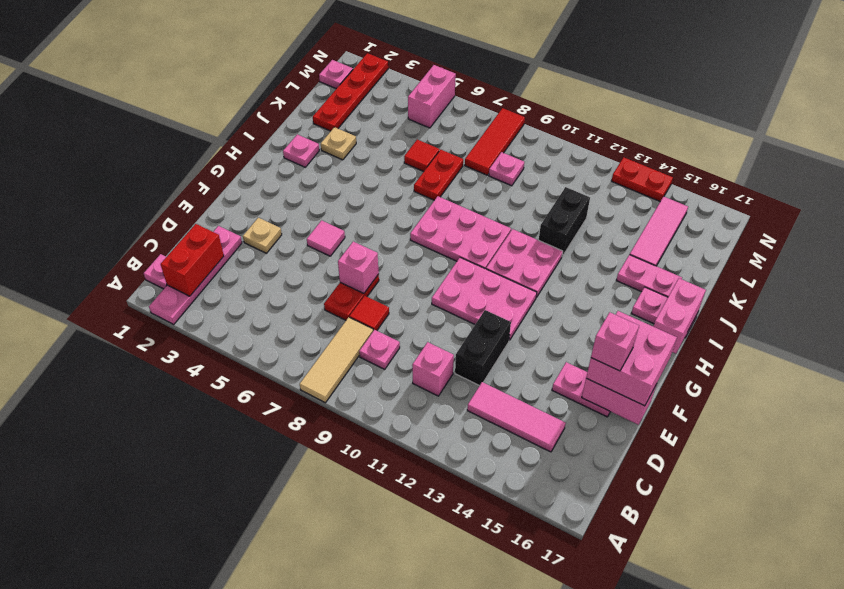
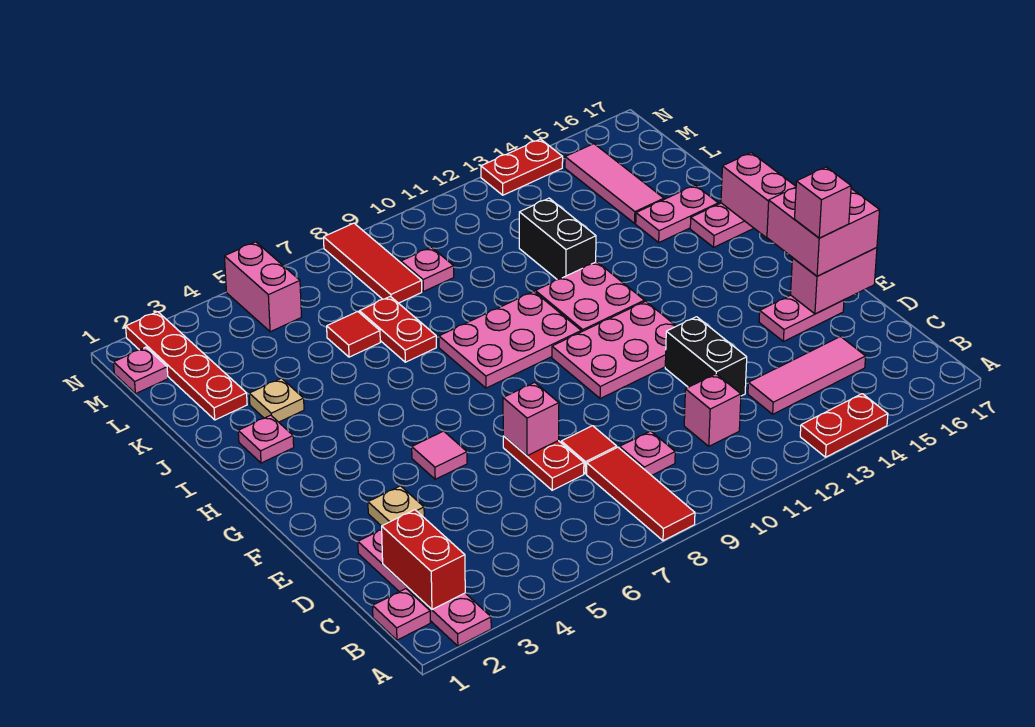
tan tile A8:C8 level 1 -> red tile A8:C8 level 1
none -> red plate A13:A14 level 1

